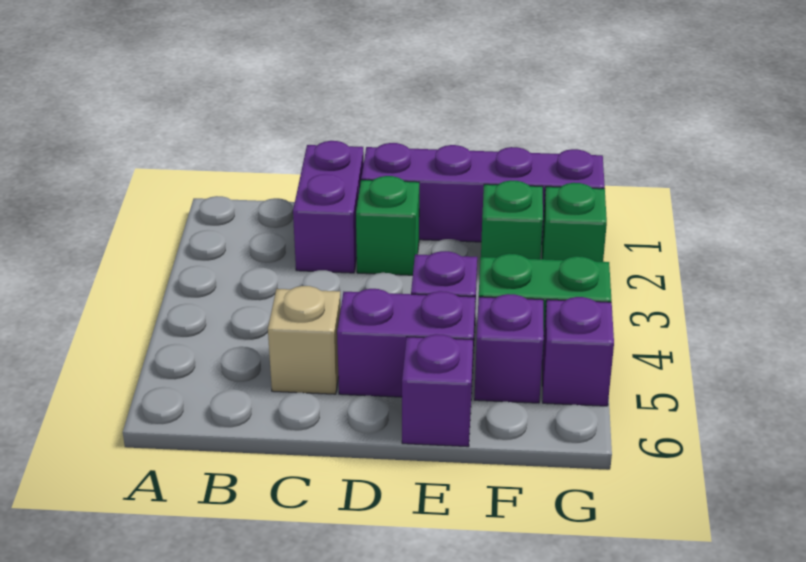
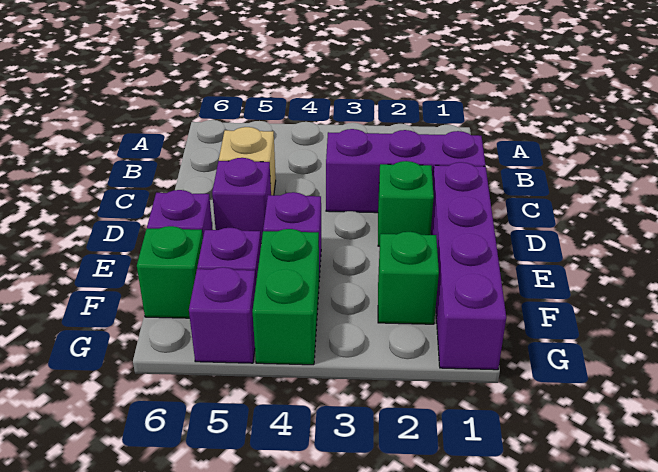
purple brick C1:C2 level 1 -> purple brick C1:C3 level 1
purple brick D5:E5 level 1 -> purple brick D5 level 1
green brick G2 level 1 -> green brick F6 level 1

